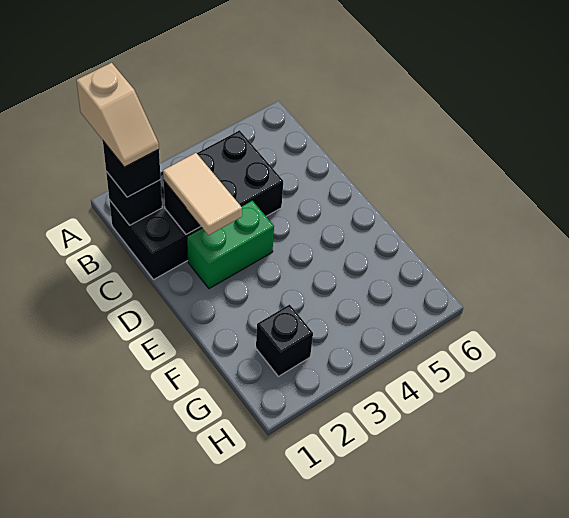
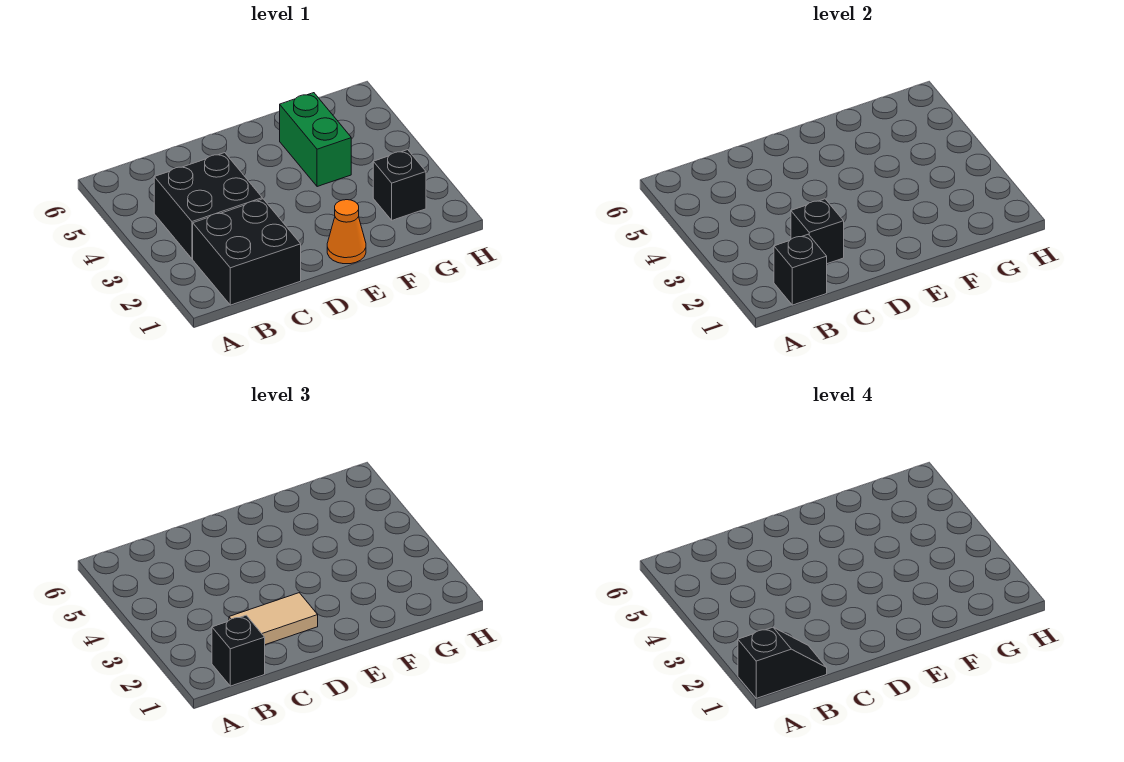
tan slope A1:B1 level 4 top A -> black slope A1:B1 level 4 top A
green brick D2:D3 level 1 -> green brick F4:F5 level 1
none -> orange cone E1 level 1

